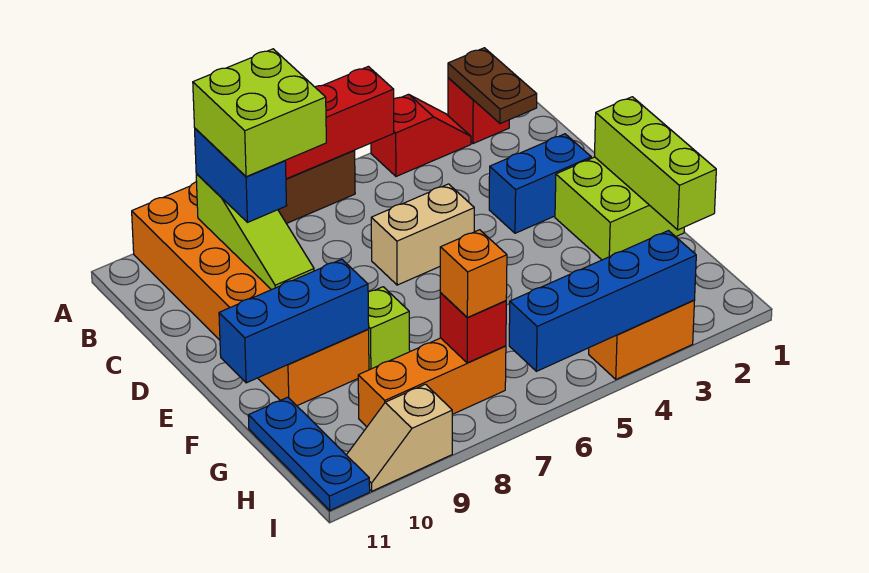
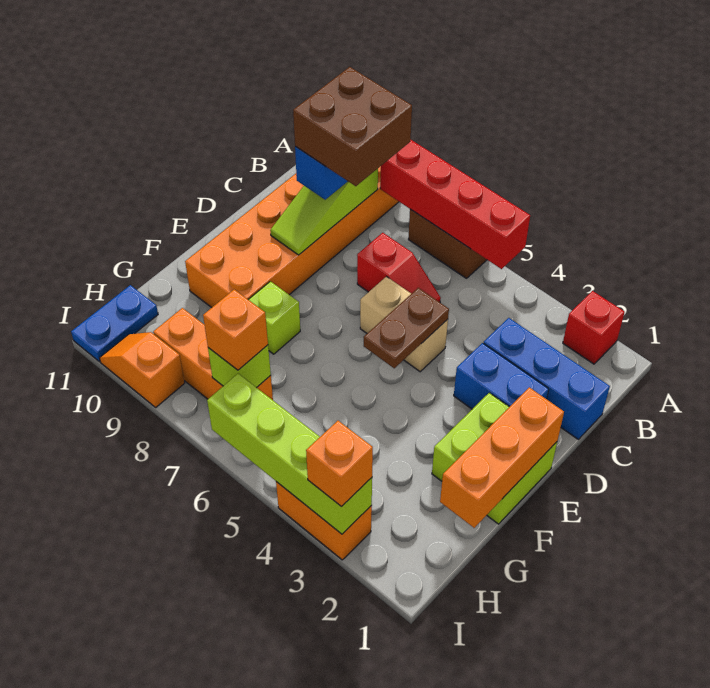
brown plate A2:B2 level 2 -> brown plate D5:E5 level 2
red slope A3:A4 level 1 top 4 -> red slope C6:C7 level 1 top 7
lime brick B8:C9 level 4 -> brown brick B8:C9 level 4
lime brick E1:G1 level 2 -> orange brick E1:G1 level 2
blue brick F9:F11 level 2 -> blue brick C1:C3 level 1
blue plate G11:I11 level 1 -> blue plate H11:I11 level 1
red brick H7 level 2 -> lime brick H7 level 2
blue brick I3:I6 level 2 -> lime brick I3:I6 level 2
none -> orange brick I3 level 3
tan slope I9:I10 level 1 top 9 -> orange slope I9:I10 level 1 top 9

